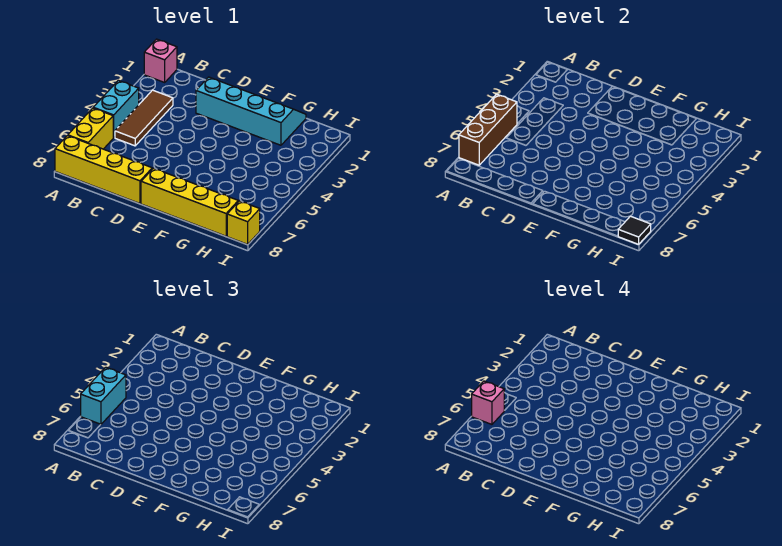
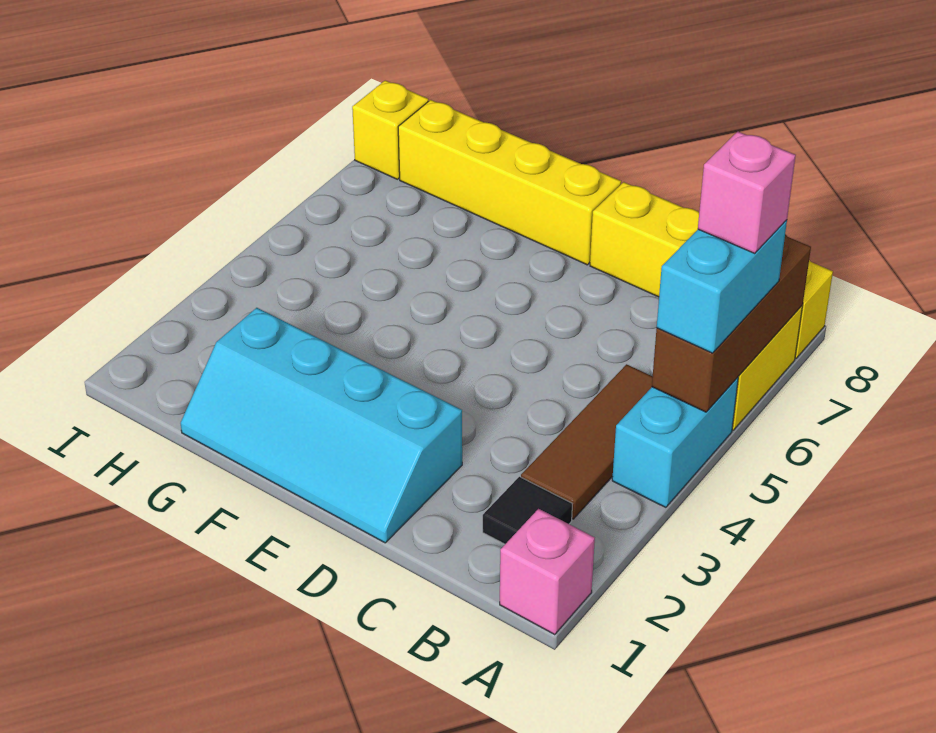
black tile I8 level 2 -> black tile B2 level 1

